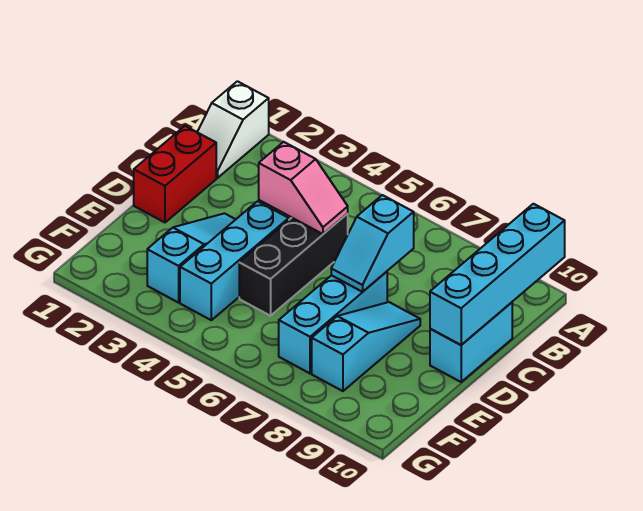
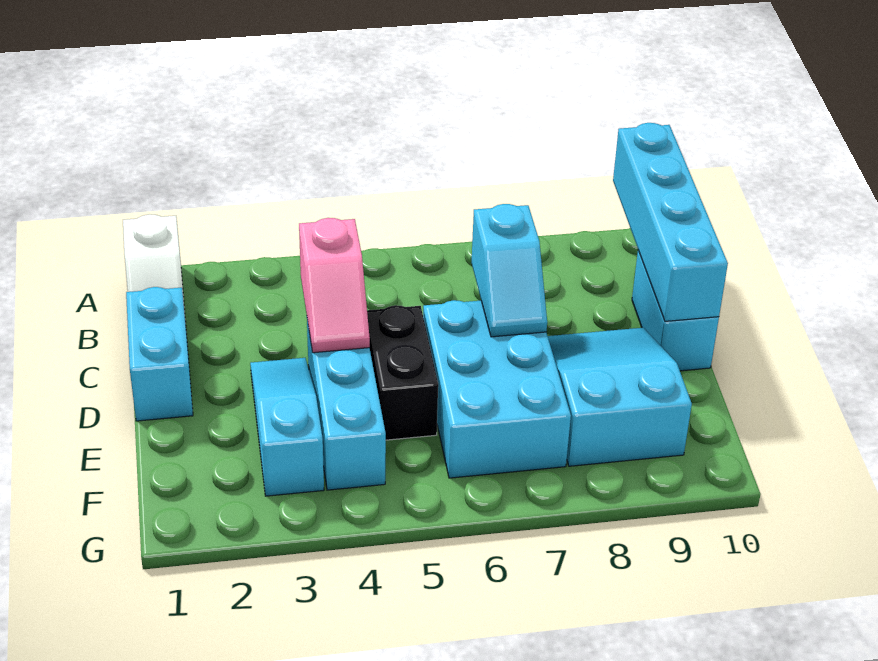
red brick C1:D1 level 1 -> cyan brick C1:D1 level 1
pink slope C4:C5 level 2 top 4 -> pink slope C4:D4 level 2 top C
black brick C5:E5 level 1 -> black brick D5:E5 level 1
cyan brick D7:F7 level 1 -> cyan brick D6:F7 level 1
cyan slope D8:F8 level 1 top F -> cyan slope D8:F9 level 1 top F

